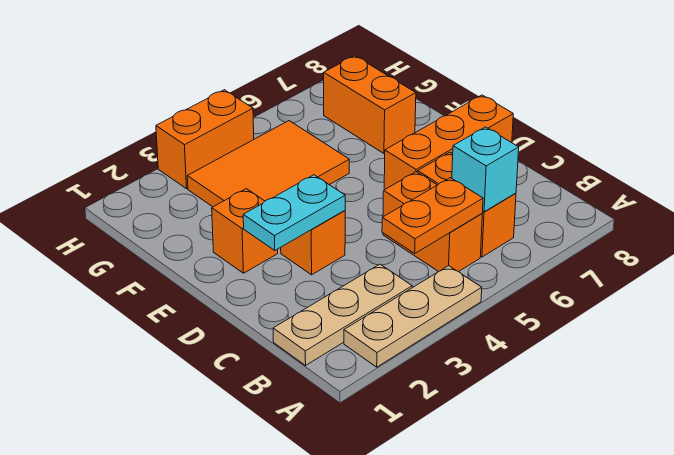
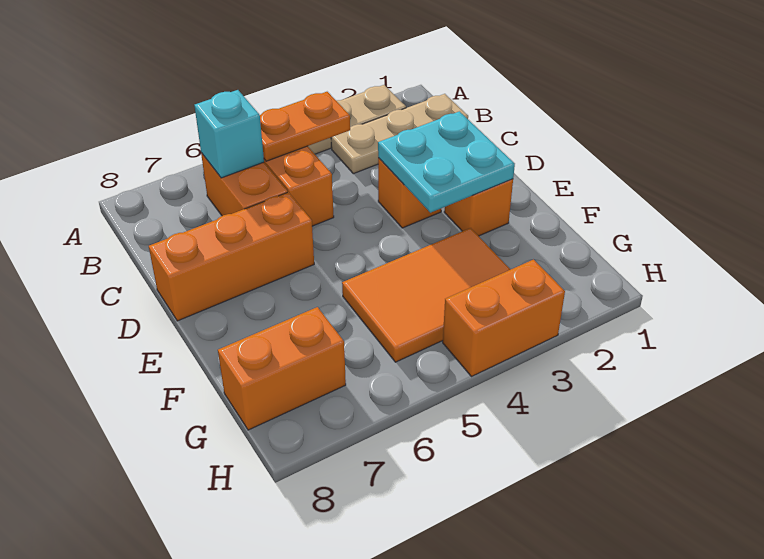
cyan plate D2:D3 level 2 -> cyan plate D2:E3 level 2
orange brick F7:G7 level 1 -> orange brick G7:G8 level 1

